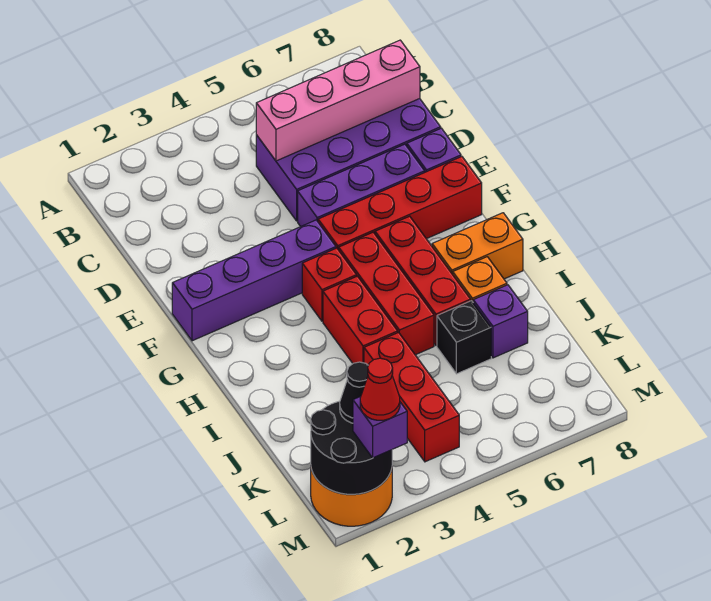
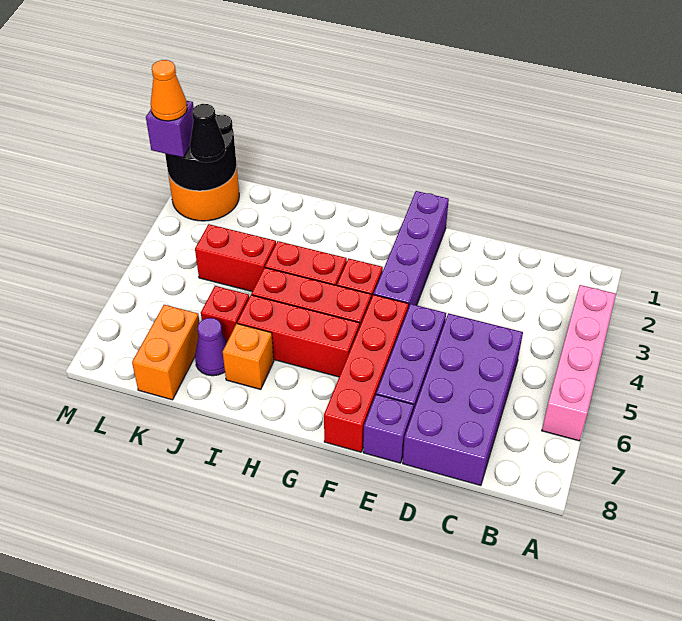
pink brick C5:C8 level 2 -> pink brick A3:A6 level 1
orange brick H7:H8 level 1 -> orange brick K7:K8 level 1
red brick J4:L4 level 1 -> red brick J4:K4 level 1
black brick J6 level 1 -> red brick J6 level 1
purple brick J7 level 1 -> purple cone J7 level 1
red cone M2 level 4 -> orange cone M2 level 4

